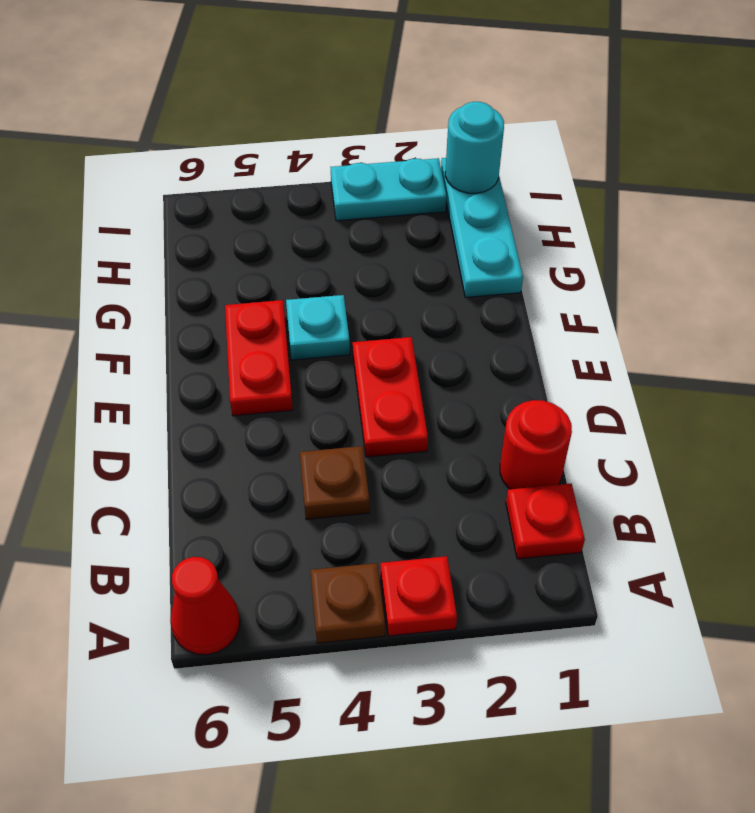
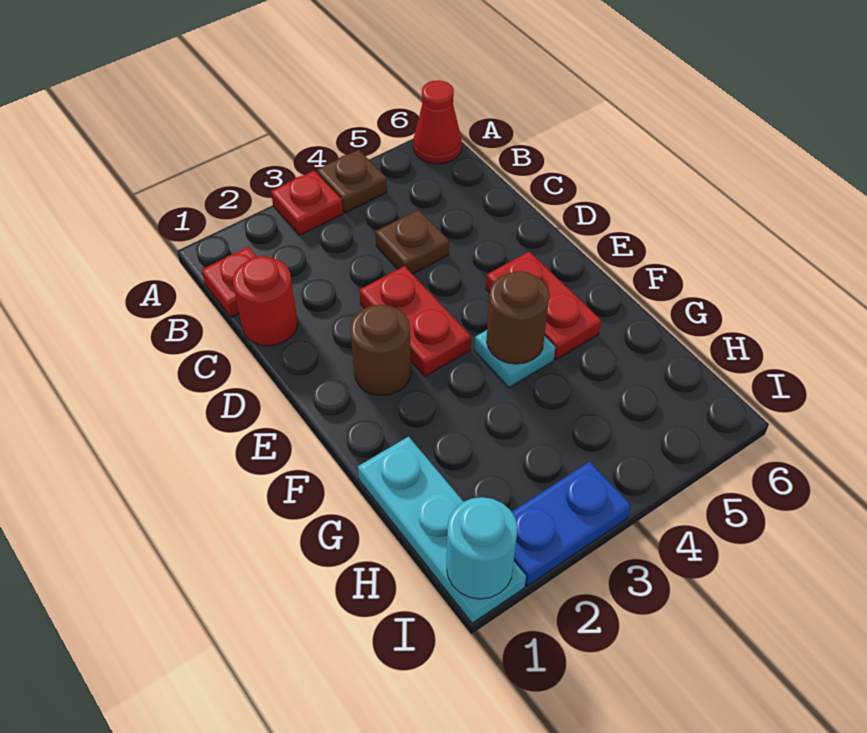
none -> brown round brick E2 level 1
none -> brown round brick F4 level 2
cyan plate I2:I3 level 1 -> blue plate I2:I3 level 1

